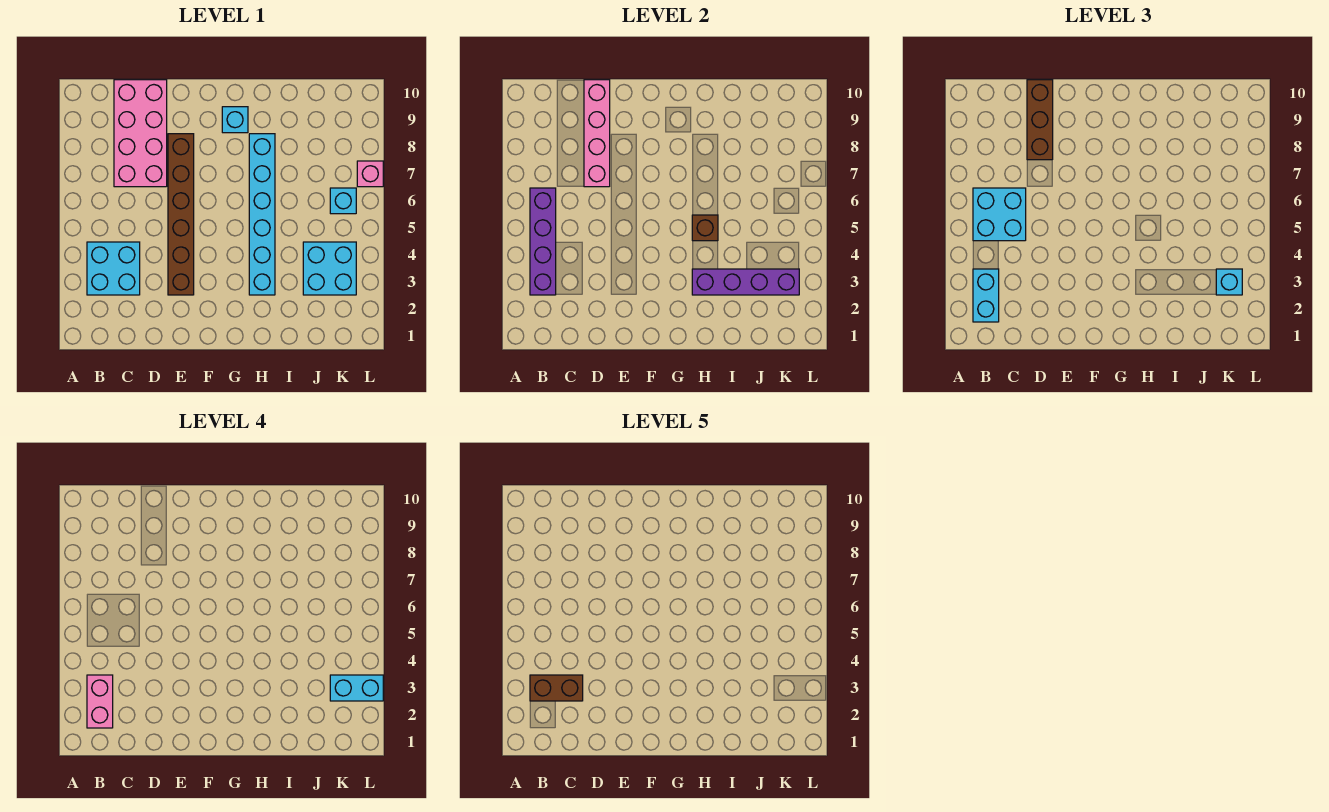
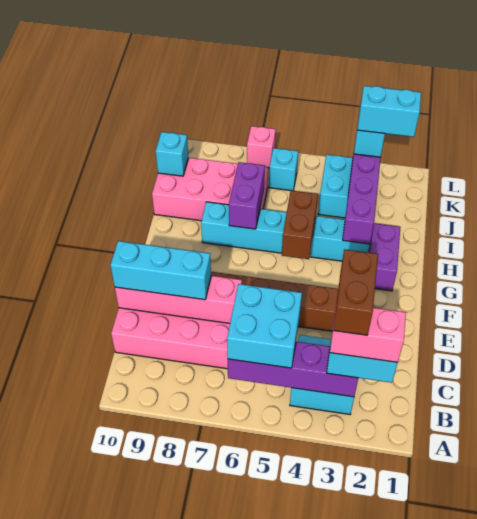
brown brick D8:D10 level 3 -> cyan brick D8:D10 level 3
none -> purple brick G2:H2 level 1
cyan brick G9 level 1 -> cyan brick J10 level 2
brown brick H5 level 2 -> brown brick G5:H5 level 2
none -> purple brick H7:I7 level 2
none -> pink brick I7:J10 level 1
cyan brick K3:L3 level 4 -> cyan brick K2:K3 level 4

